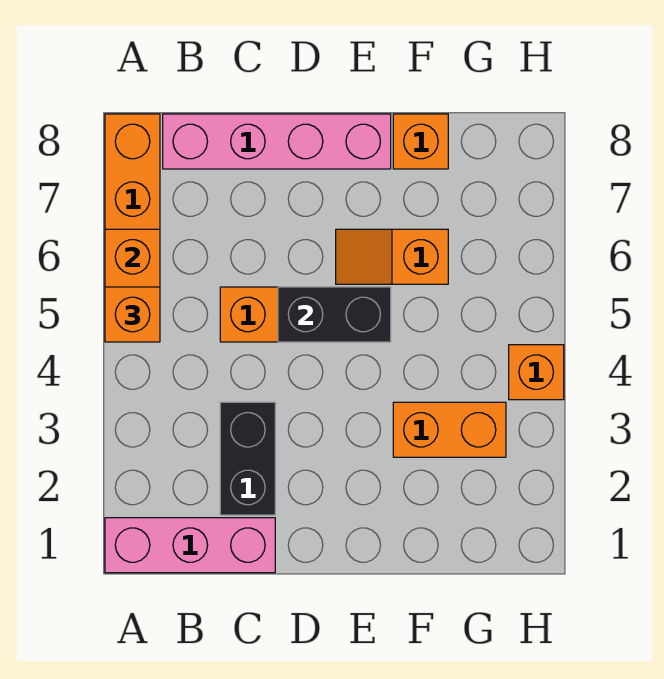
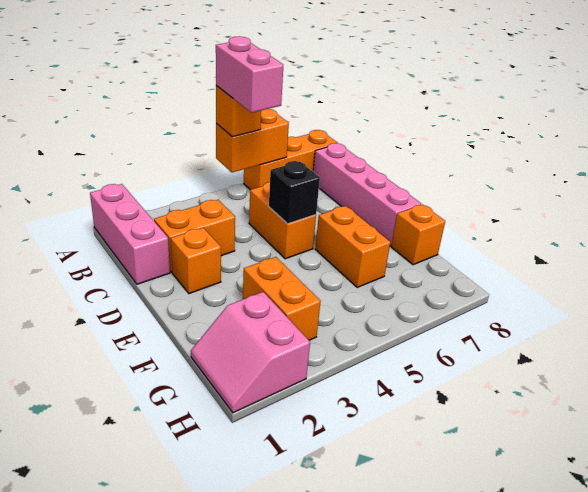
none -> pink brick A5:B5 level 4
black brick C2:C3 level 1 -> orange brick C2:C3 level 1
black brick D5:E5 level 2 -> black brick D5 level 2
orange slope E6:F6 level 1 top F -> orange brick E6:F6 level 1
none -> pink slope G1:H2 level 1 top 2
orange brick H4 level 1 -> orange brick D2 level 1

